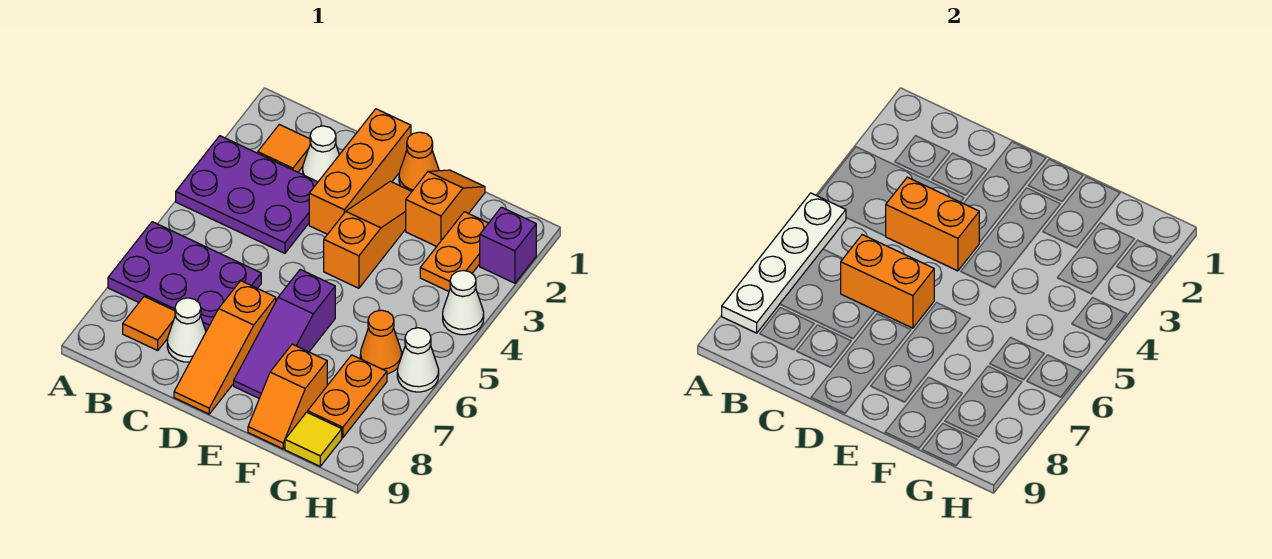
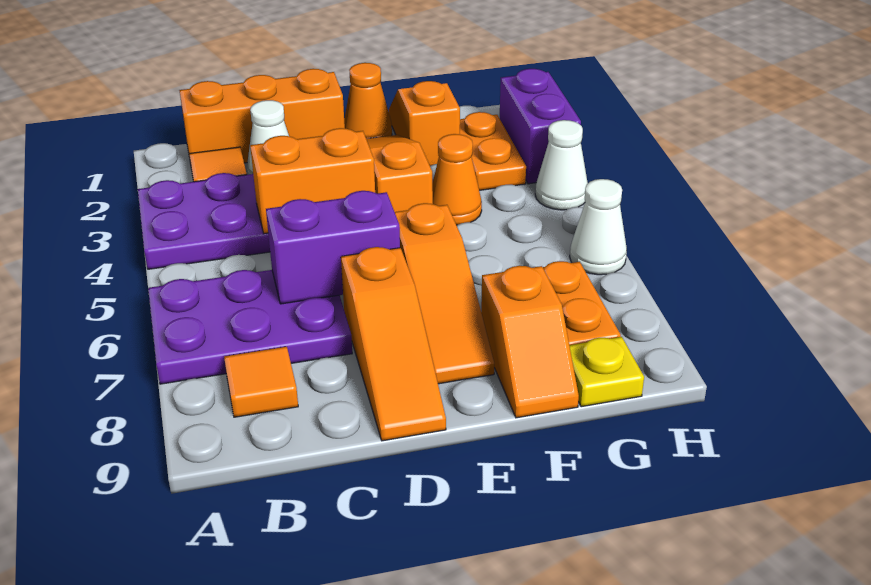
white plate A5:A8 level 2 -> none
orange brick C6:D6 level 2 -> purple brick C6:D6 level 2
white cone C8 level 1 -> none
orange brick D1:D3 level 1 -> orange brick B1:D1 level 1
purple slope E6:E8 level 1 top 6 -> orange slope E6:E8 level 1 top 6
orange cone G6 level 1 -> orange cone F4 level 1
yellow tile G9 level 1 -> yellow plate G9 level 1
purple brick H2 level 1 -> purple brick H2:H3 level 1

